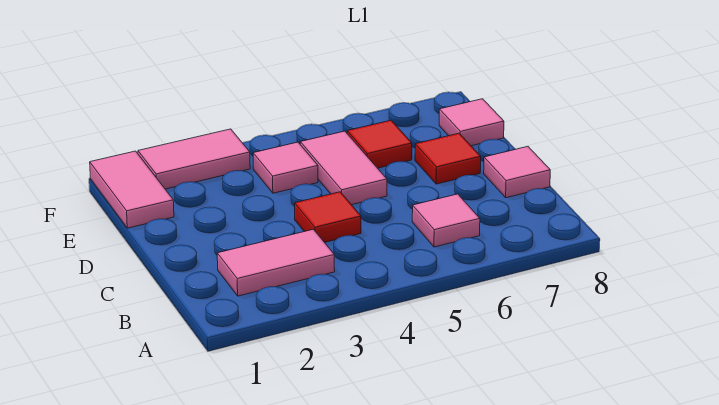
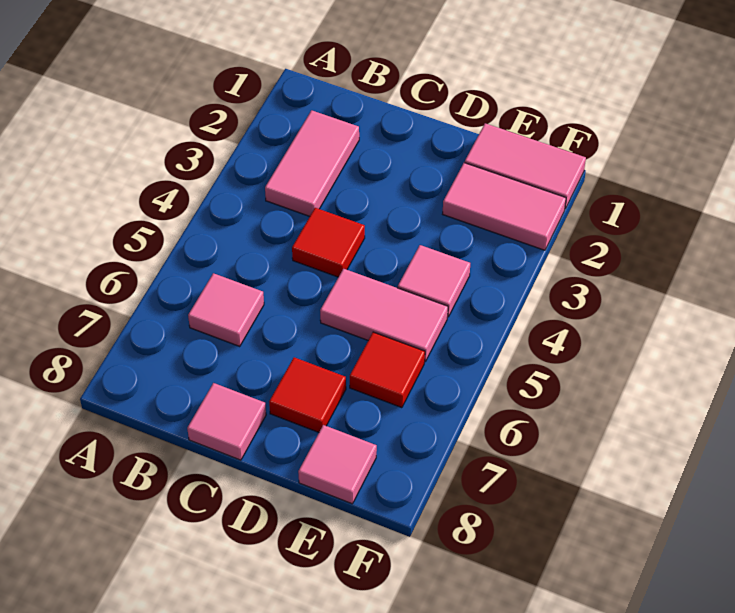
pink tile F2:F3 level 1 -> pink tile E2:F2 level 1

